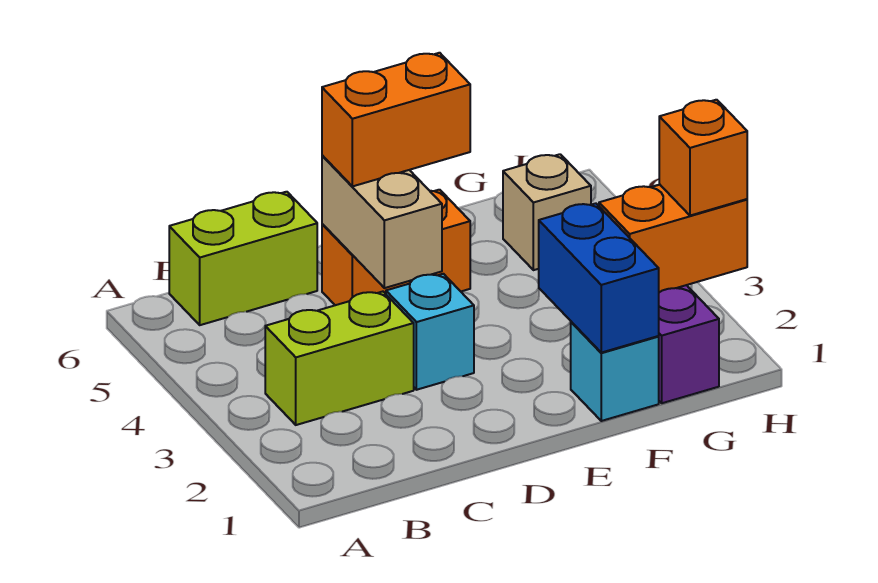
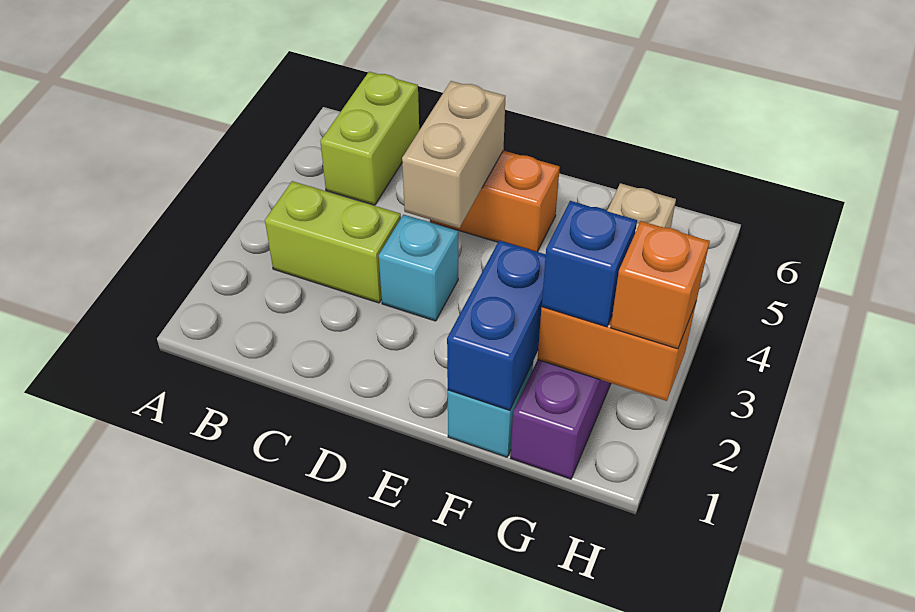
lime brick B6:C6 level 1 -> lime brick B5:B6 level 1
orange brick D5:E5 level 3 -> none
none -> blue brick G2 level 3

